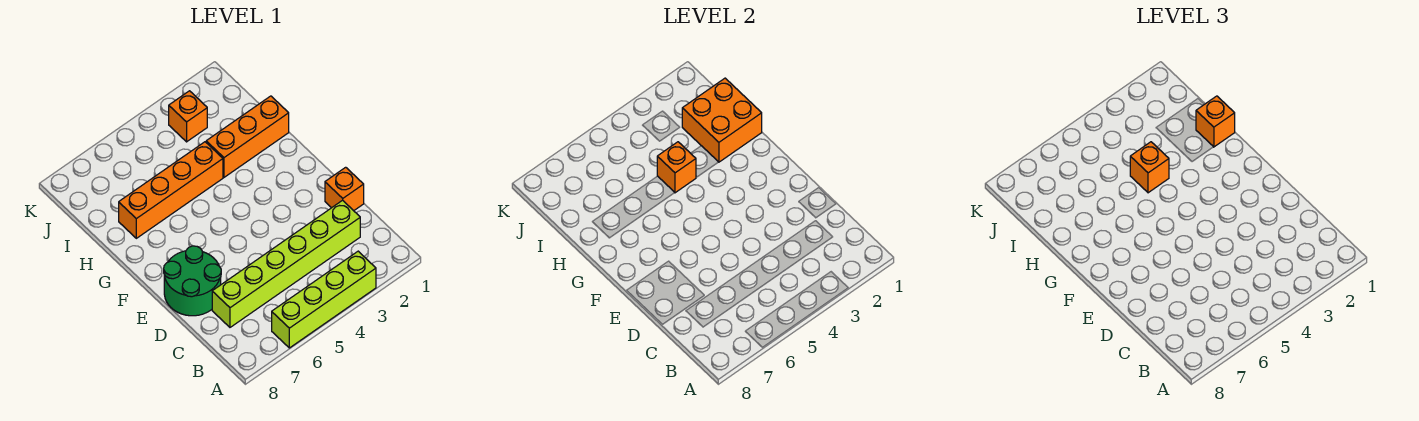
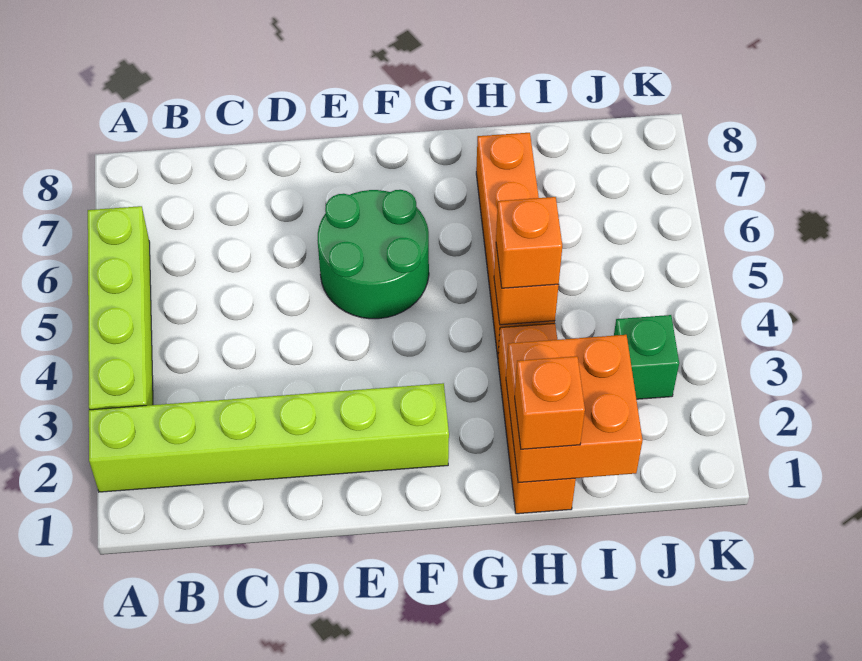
lime brick C2:C7 level 1 -> lime brick A2:F2 level 1
orange brick D1 level 1 -> none
green round brick D7:E8 level 1 -> green round brick E5:F6 level 1
orange brick J3 level 1 -> green brick J3 level 1

